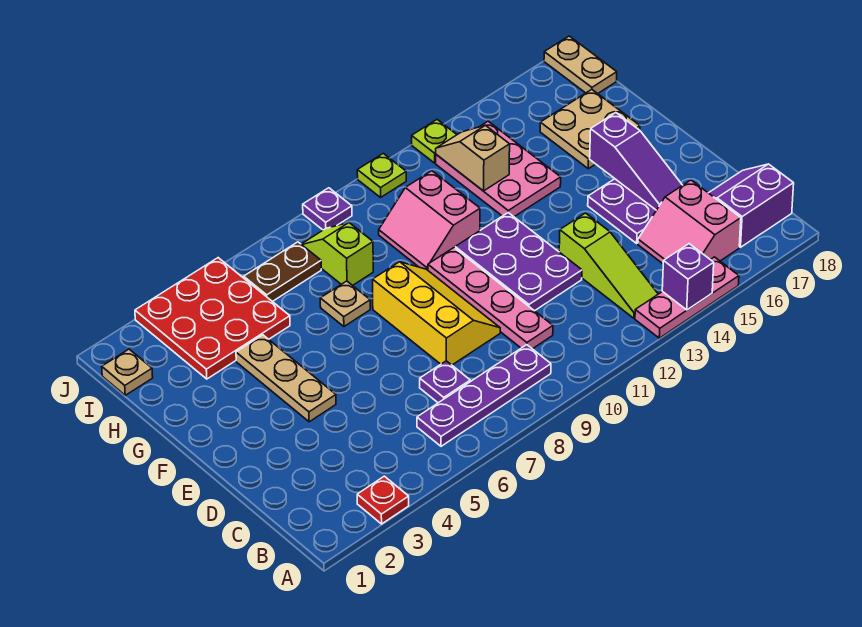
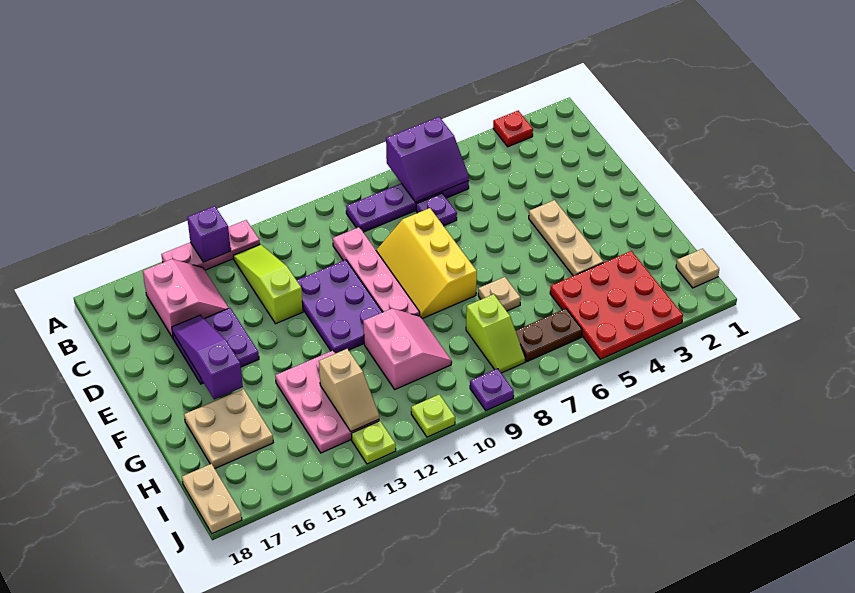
purple slope B17:C18 level 1 top B -> purple slope A6:B7 level 2 top A

